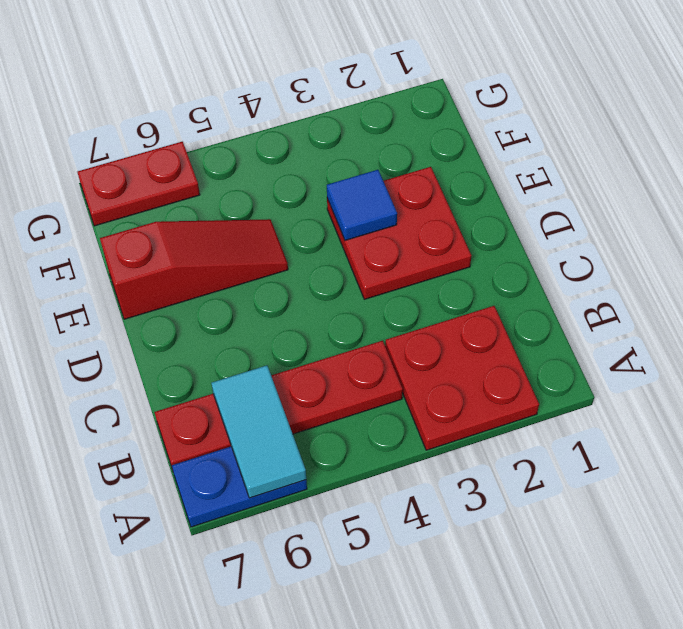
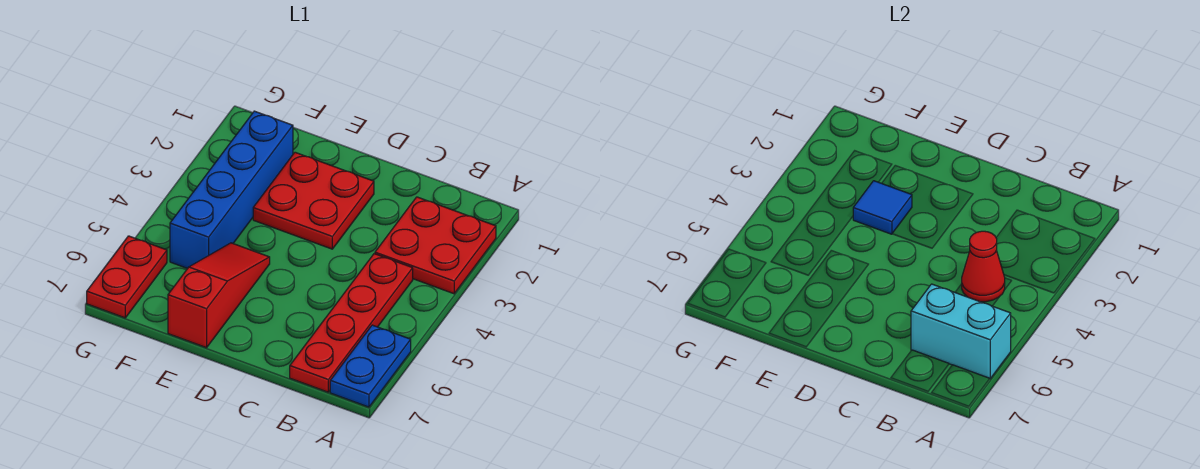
cyan tile A6:B6 level 2 -> cyan brick A6:B6 level 2
none -> red cone B4 level 2
none -> blue brick F2:F5 level 1

